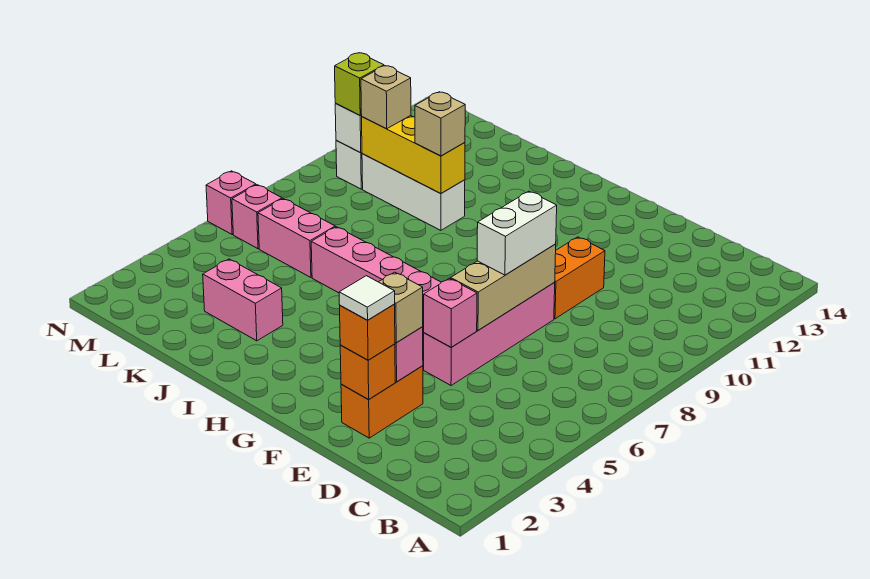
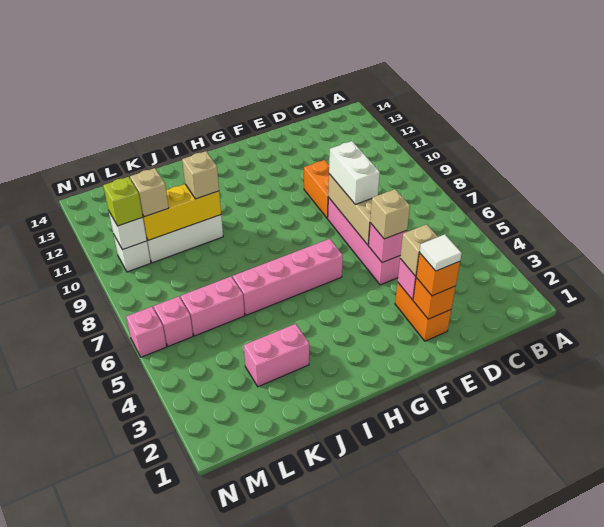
none -> tan brick E5 level 3

